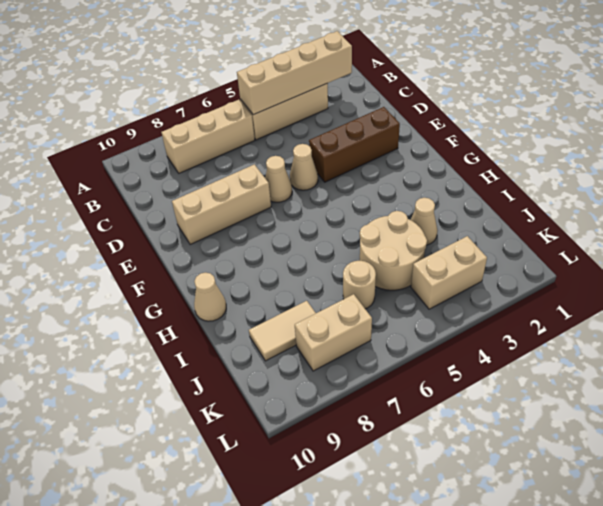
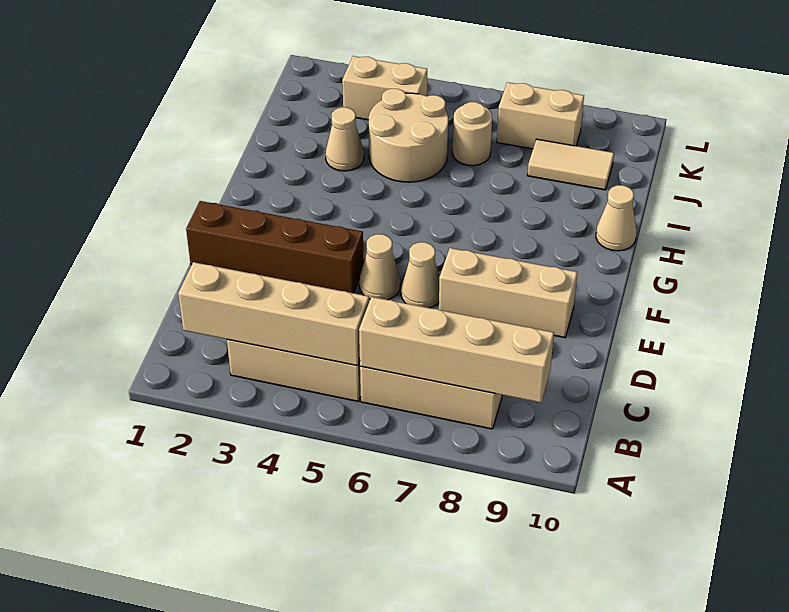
none -> tan brick B6:B9 level 2
brown brick E2:E4 level 1 -> brown brick E1:E4 level 1

